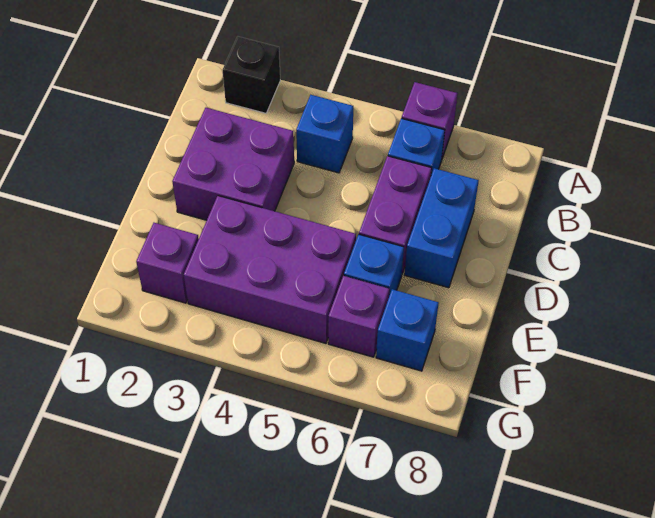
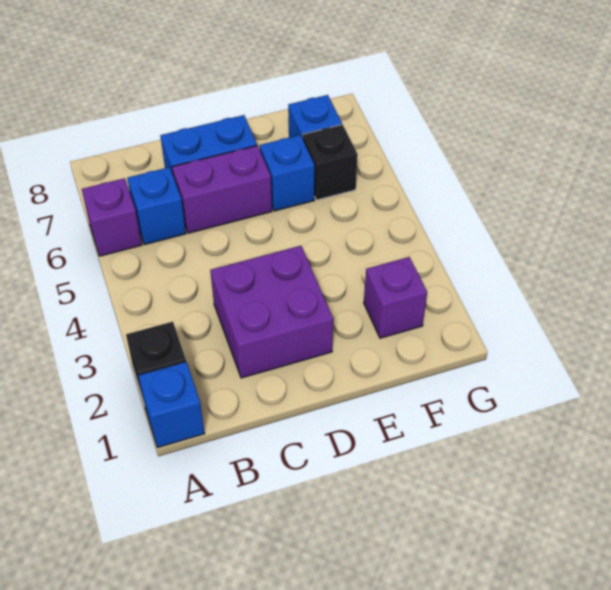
blue brick B4 level 1 -> blue brick A1 level 1
purple brick E3:F5 level 1 -> none
purple brick F6 level 1 -> black brick F6 level 1

